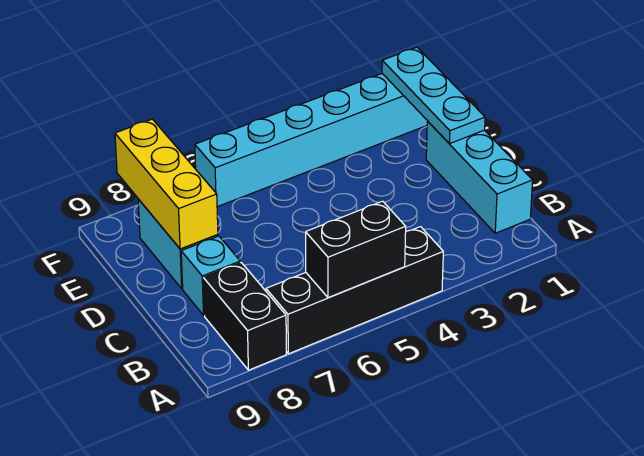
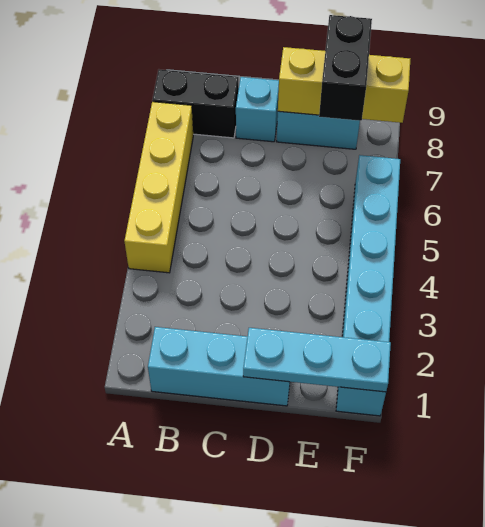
black brick A4:A7 level 1 -> yellow brick A4:A7 level 1
black brick A5:A6 level 2 -> black brick E7:E8 level 3

